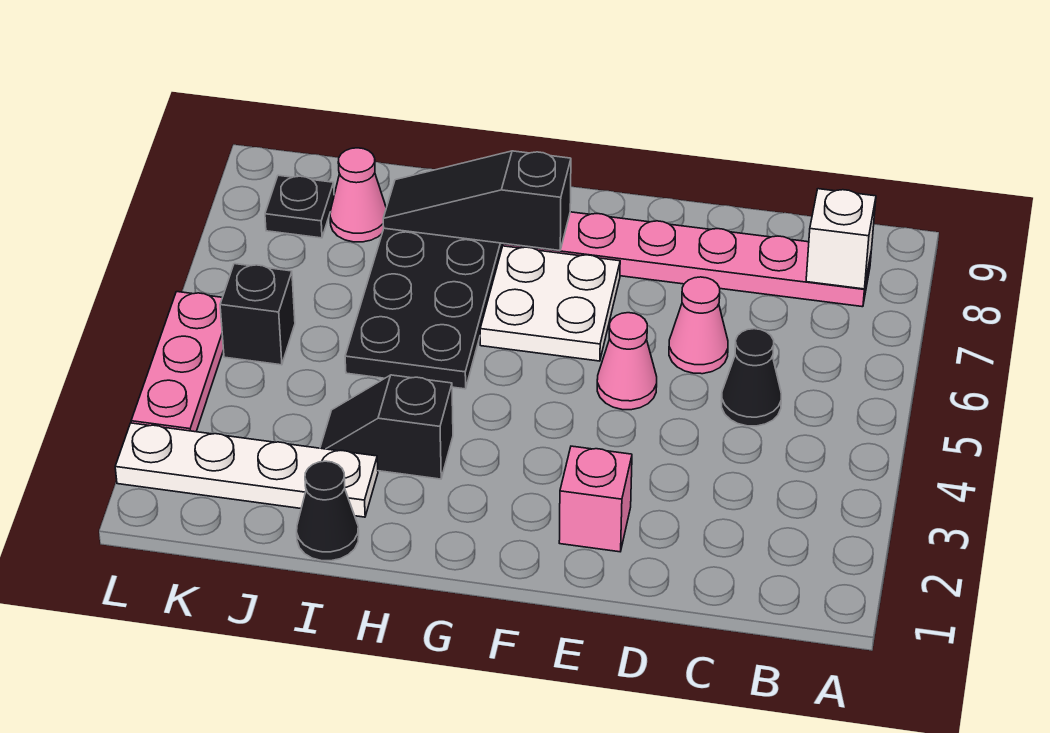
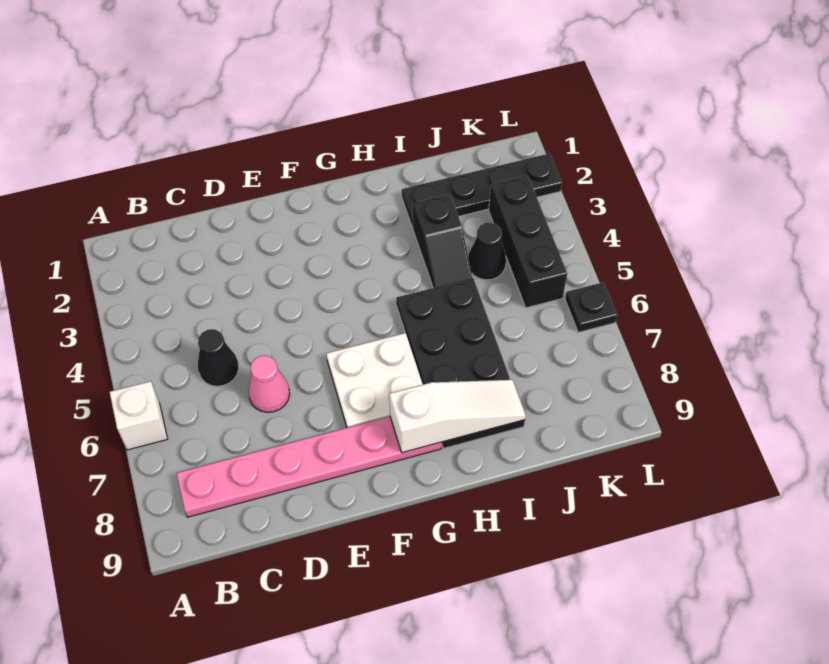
white brick B8 level 2 -> white brick A6 level 1
pink brick E2 level 1 -> none
pink cone E5 level 1 -> none
black slope G8:I8 level 2 top G -> white slope G8:I8 level 2 top G
black slope H3:I3 level 1 top H -> black slope I3:I4 level 1 top 3
black cone I1 level 1 -> black cone J4 level 1
white plate I2:L2 level 1 -> black plate I2:L2 level 1
pink cone J8 level 1 -> none
black brick K5 level 1 -> black brick K3:K5 level 1
black plate K8 level 1 -> black plate L6 level 1
pink plate L3:L5 level 1 -> none

